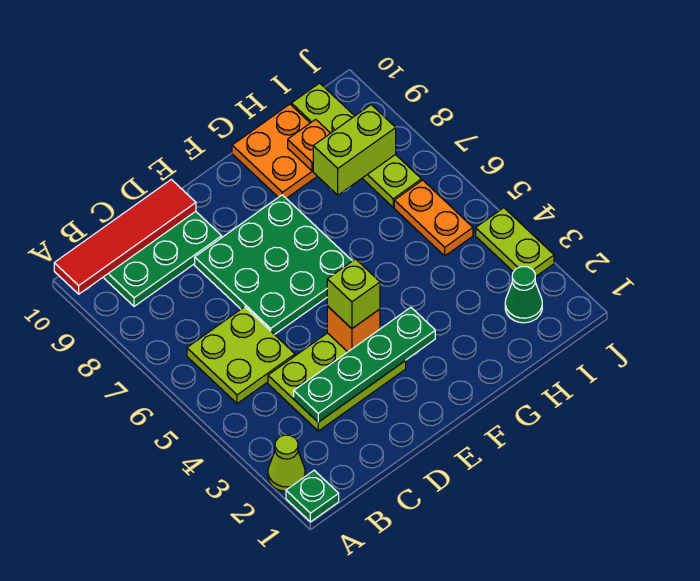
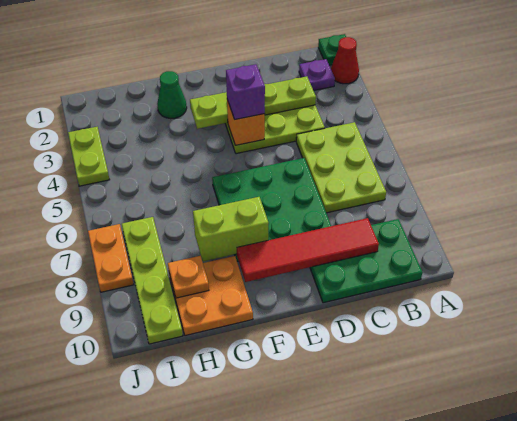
lime cone A2 level 1 -> red cone A2 level 1
red tile A10:D10 level 2 -> red tile C9:F9 level 2
none -> purple plate B2 level 1
lime plate B5:C6 level 1 -> lime plate B5:C7 level 1
green plate C3:F3 level 2 -> lime plate C3:F3 level 2
lime brick E4 level 3 -> purple brick E4 level 3
lime brick H8:I8 level 2 -> lime brick F8:G8 level 2
green cone I2 level 1 -> green cone G2 level 1
orange plate I5:I6 level 1 -> orange plate J7:J8 level 1

